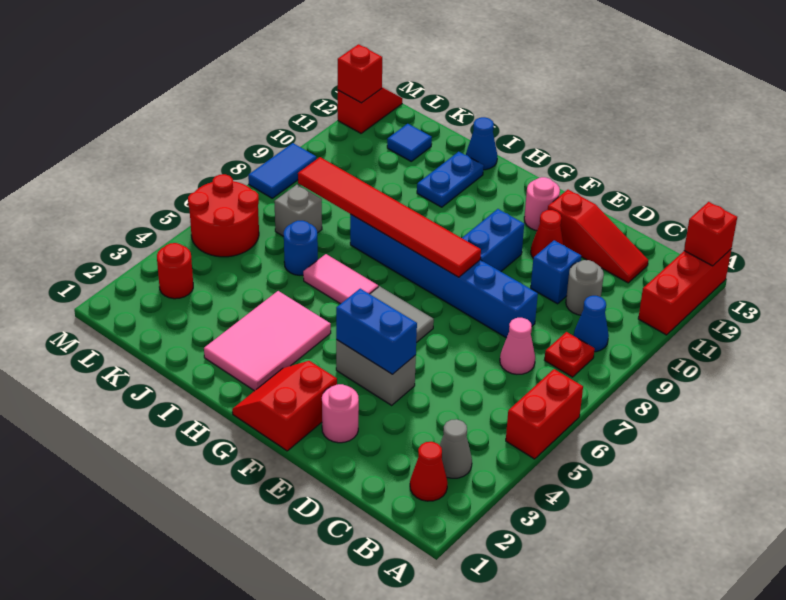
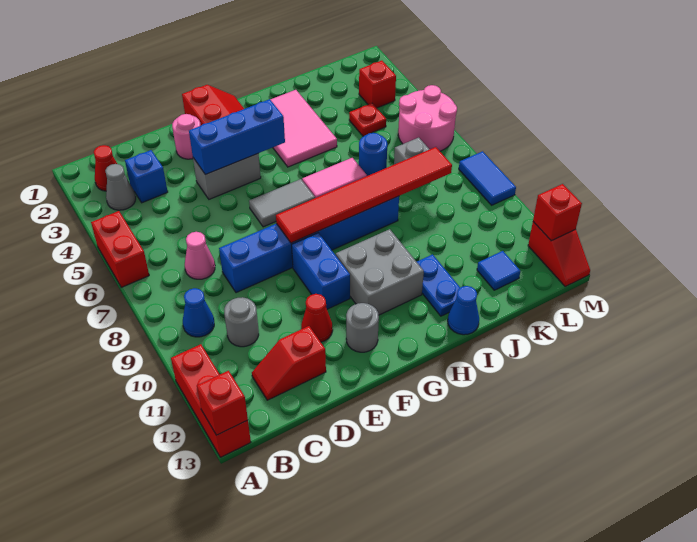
red plate B8 level 1 -> red plate K4 level 1
red slope C12:E12 level 1 top E -> red slope C12:D12 level 1 top D
blue brick D10 level 1 -> blue brick C3 level 1
blue brick E4:F4 level 2 -> blue brick E4:G4 level 2
pink round brick F12 level 1 -> grey round brick F12 level 1
none -> grey brick G10:H11 level 1
red round brick L3 level 1 -> red brick L3 level 1
red round brick L5:M6 level 1 -> pink round brick L5:M6 level 1

